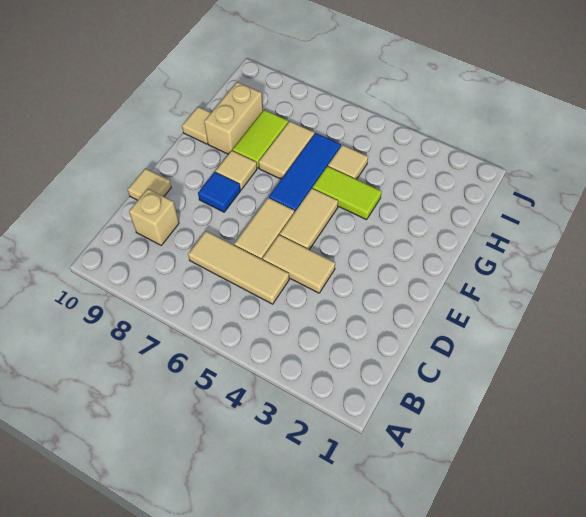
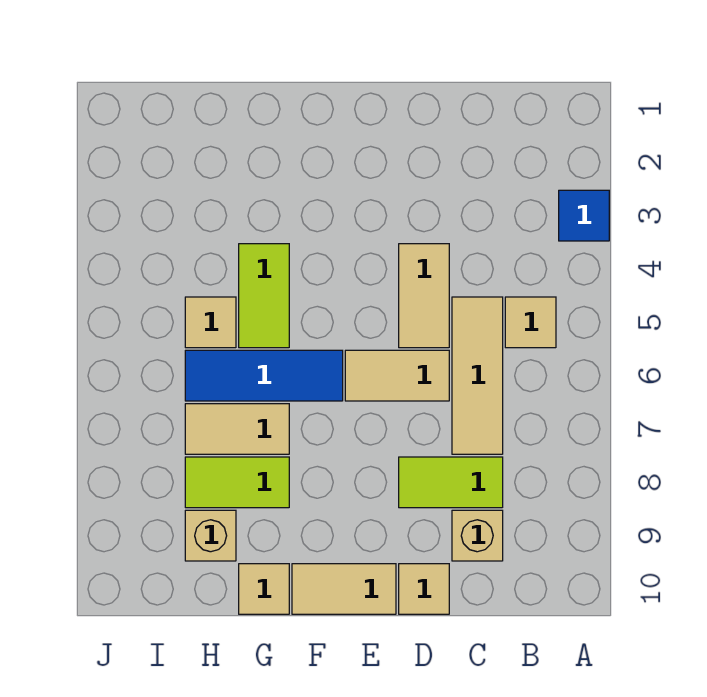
none -> lime tile C8:D8 level 1
tan tile E5:F5 level 1 -> tan tile E10:F10 level 1
blue tile E8 level 1 -> blue tile A3 level 1
tan tile F8 level 1 -> tan tile B5 level 1
tan brick G9:H9 level 1 -> tan brick H9 level 1

